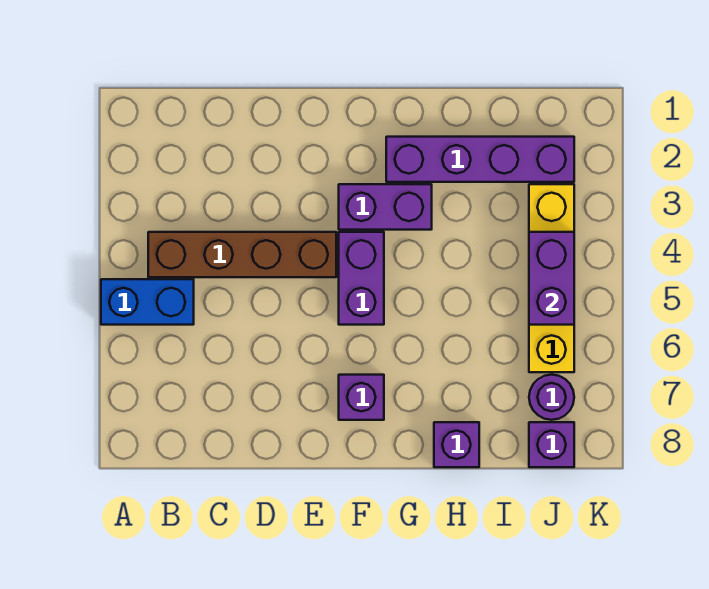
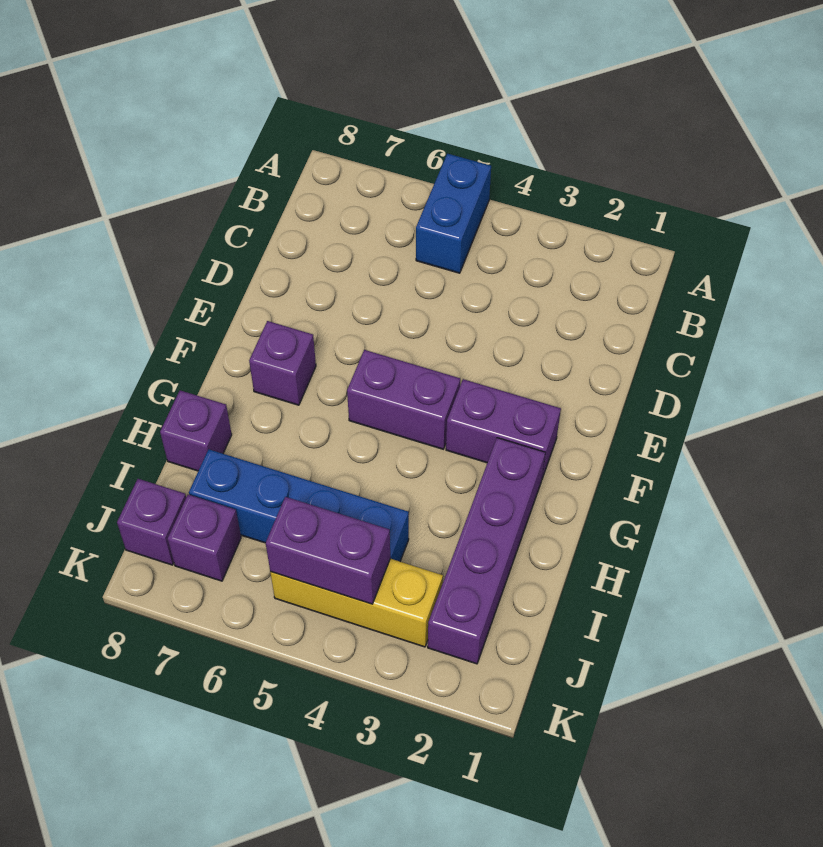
brown brick B4:E4 level 1 -> none
purple brick F3:G3 level 1 -> purple brick F2:F3 level 1
none -> blue brick I4:I7 level 1
yellow brick J3:J6 level 1 -> yellow brick J3:J5 level 1
purple round brick J7 level 1 -> purple brick J7 level 1

